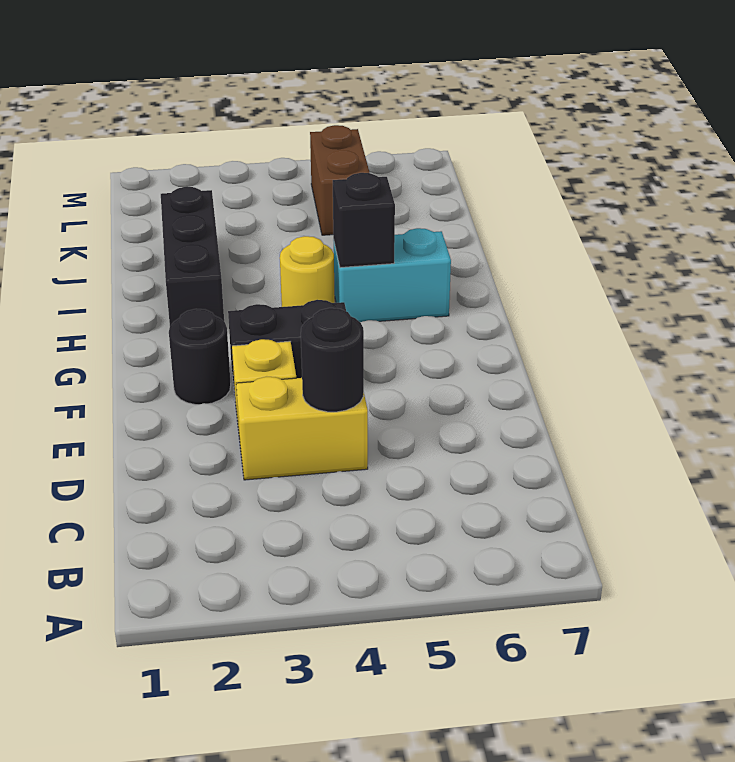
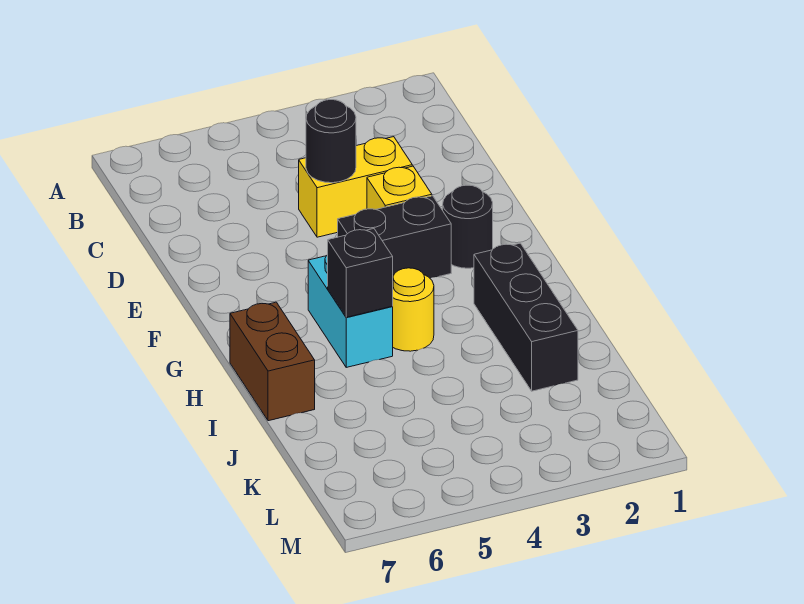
cyan brick H5:H6 level 1 -> cyan brick G5:H5 level 1
brown brick K5:L5 level 1 -> brown brick H7:I7 level 1

